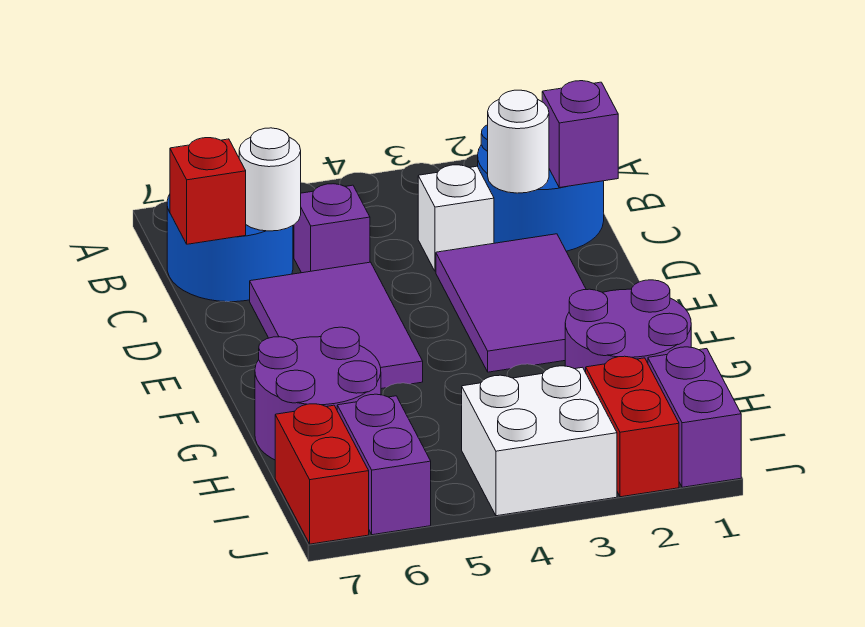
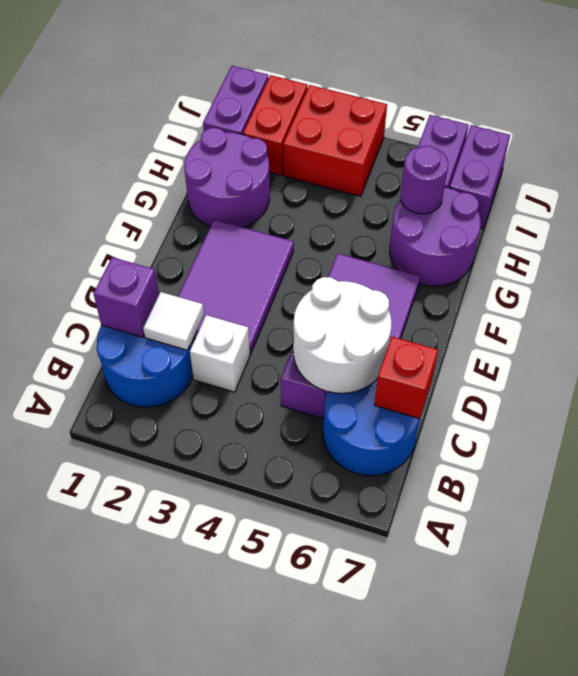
white round brick C2 level 2 -> white tile C2 level 2
white round brick C6 level 2 -> white round brick C5:D6 level 2
none -> purple round brick H6 level 2
white brick I3:J4 level 1 -> red brick I3:J4 level 1
red brick I7:J7 level 1 -> purple brick I7:J7 level 1

